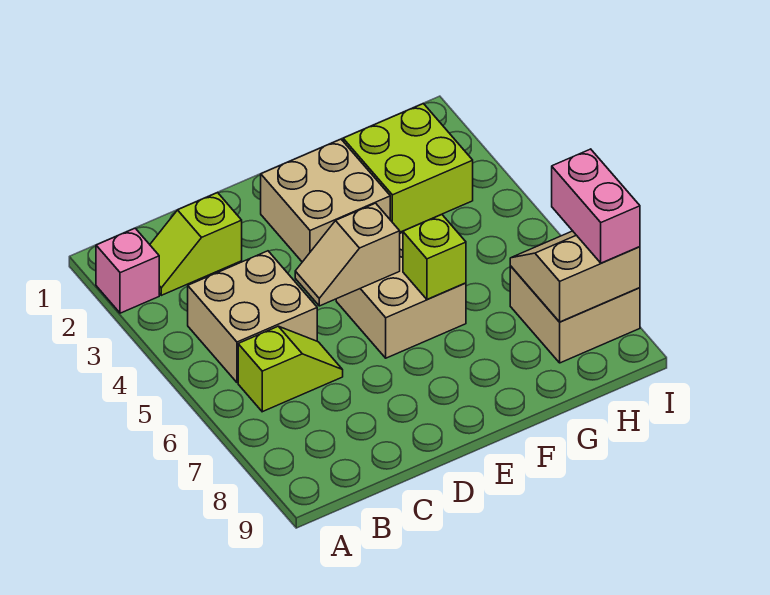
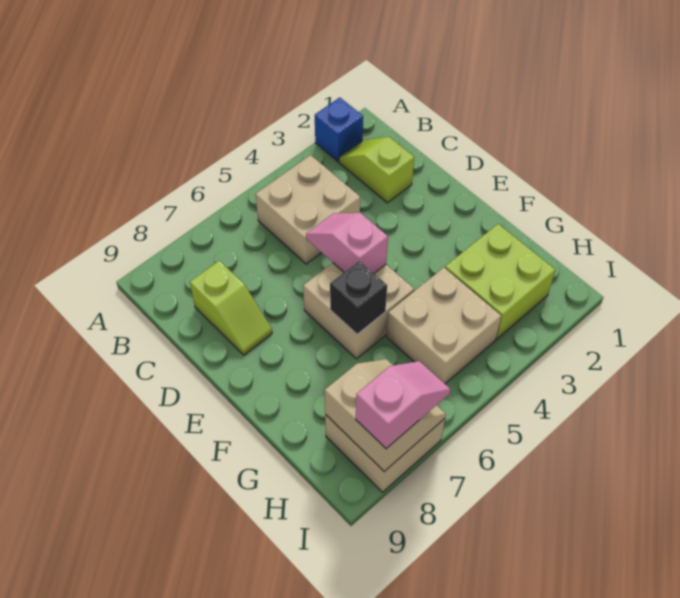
pink brick A2 level 1 -> blue brick A2 level 1
lime slope B6:C6 level 1 top B -> lime slope C8:D8 level 1 top C
tan slope D5:E5 level 2 top E -> pink slope D5:E5 level 2 top E
tan brick E2:F3 level 1 -> tan brick G4:H5 level 1
lime brick F6 level 2 -> black brick F6 level 2
pink brick I7:I8 level 3 -> pink slope I7:I8 level 3 top 8

